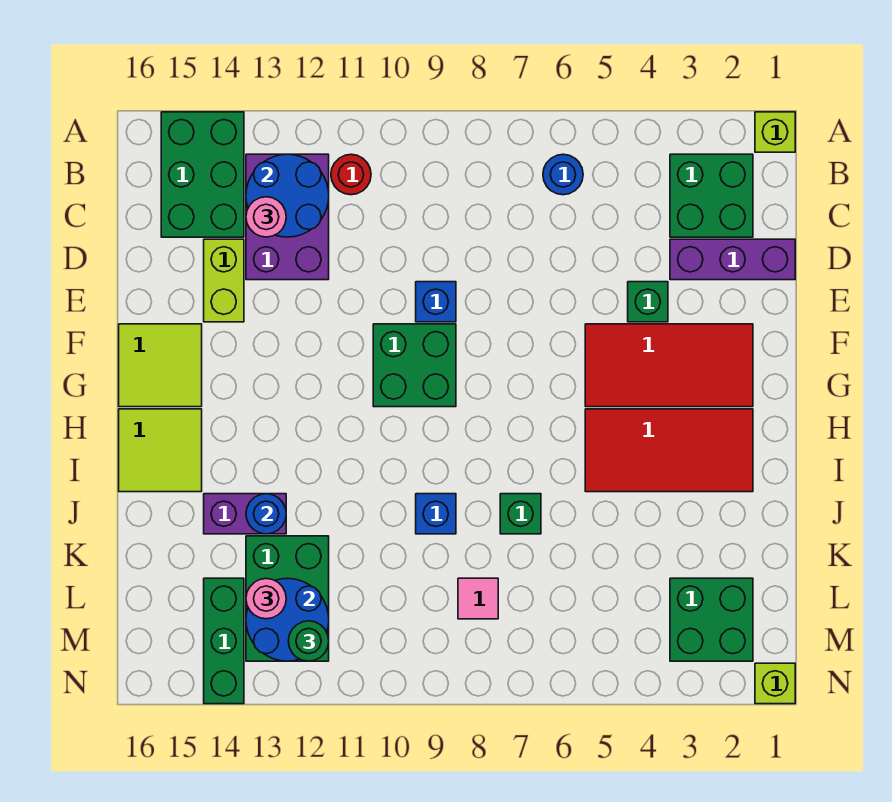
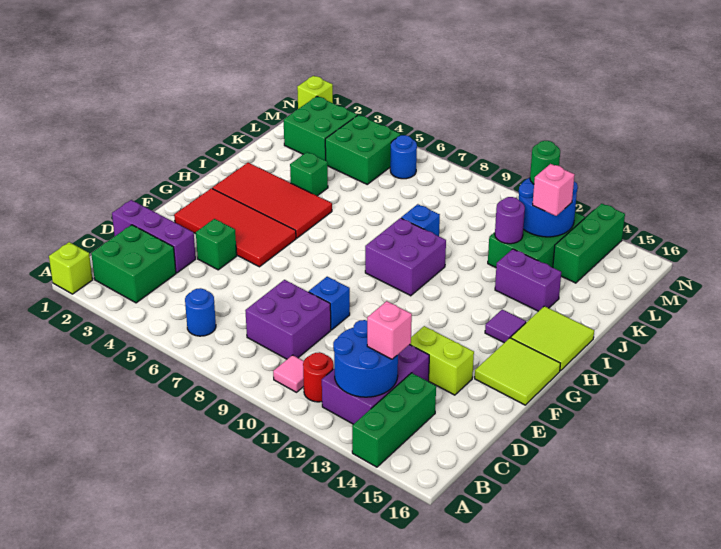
green brick A14:C15 level 1 -> green brick A14:C14 level 1
none -> purple brick C8:D9 level 1
pink round brick C13 level 3 -> pink brick C13 level 3
lime brick D14:E14 level 1 -> lime brick E13:E14 level 1
green brick F9:G10 level 1 -> green brick L4:M5 level 1
none -> purple brick H9:I10 level 1
none -> purple tile H14 level 1
green brick J7 level 1 -> green brick J4 level 1
blue round brick J13 level 2 -> blue round brick M6 level 1
none -> purple round brick K12 level 2
pink tile L8 level 1 -> pink tile B10 level 1
pink round brick L13 level 3 -> pink brick L13 level 3

